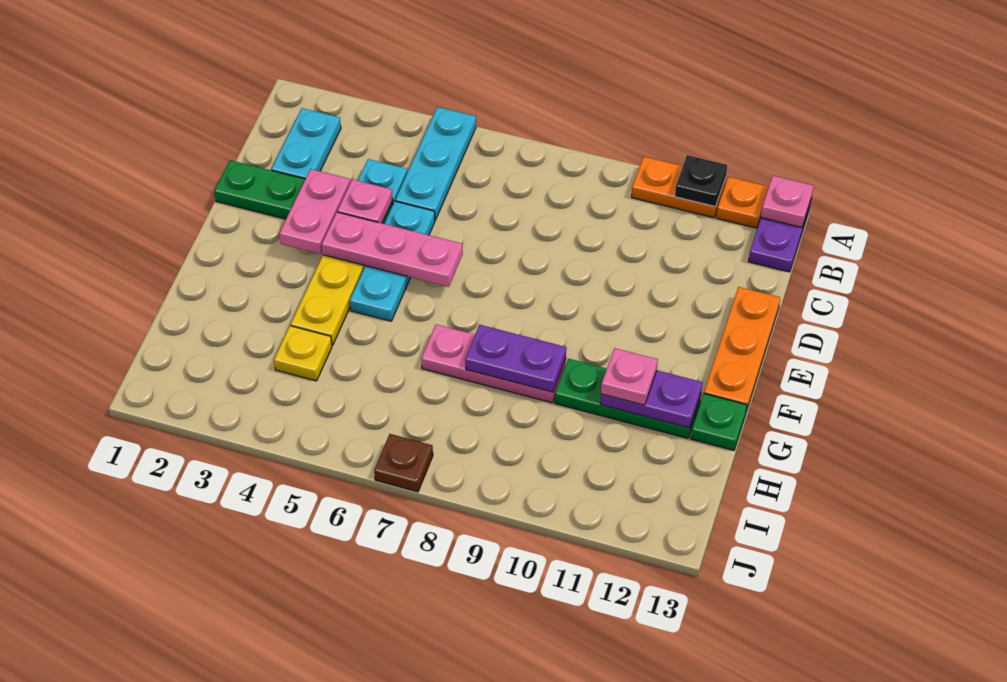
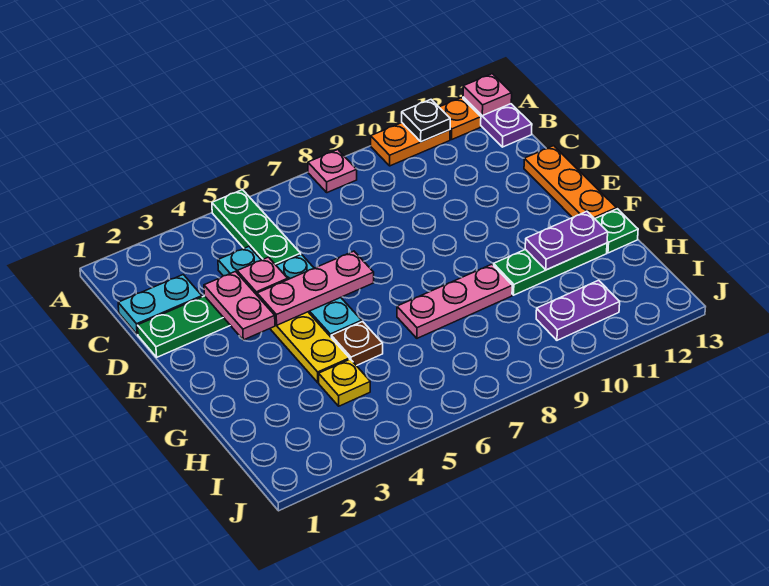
cyan plate A5:C5 level 1 -> green plate A5:C5 level 1
cyan plate B2:C2 level 1 -> cyan plate C1:C2 level 1
purple plate G8:G9 level 2 -> purple plate I10:I11 level 1
pink plate G11 level 3 -> pink plate A8 level 1
brown plate J7 level 1 -> brown plate G5 level 1

